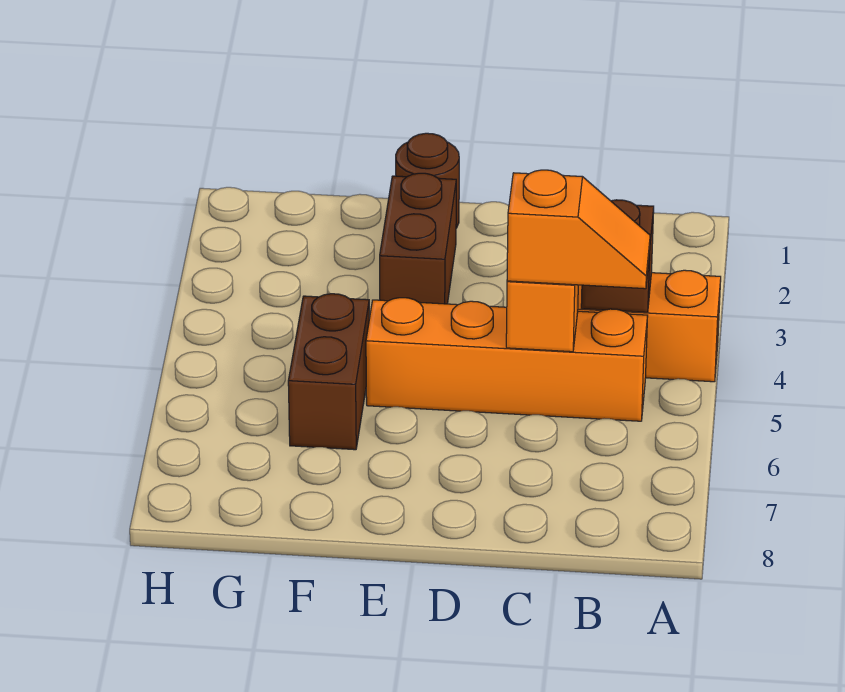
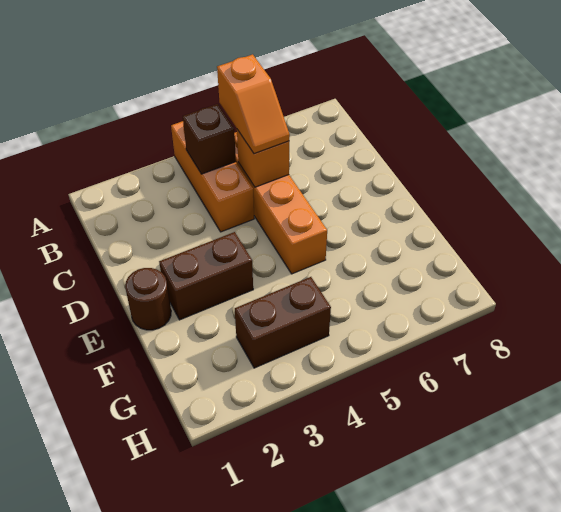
orange slope B5:C5 level 3 top C -> orange slope B5:C5 level 3 top B
brown brick F5:F6 level 1 -> brown brick G3:G4 level 1

